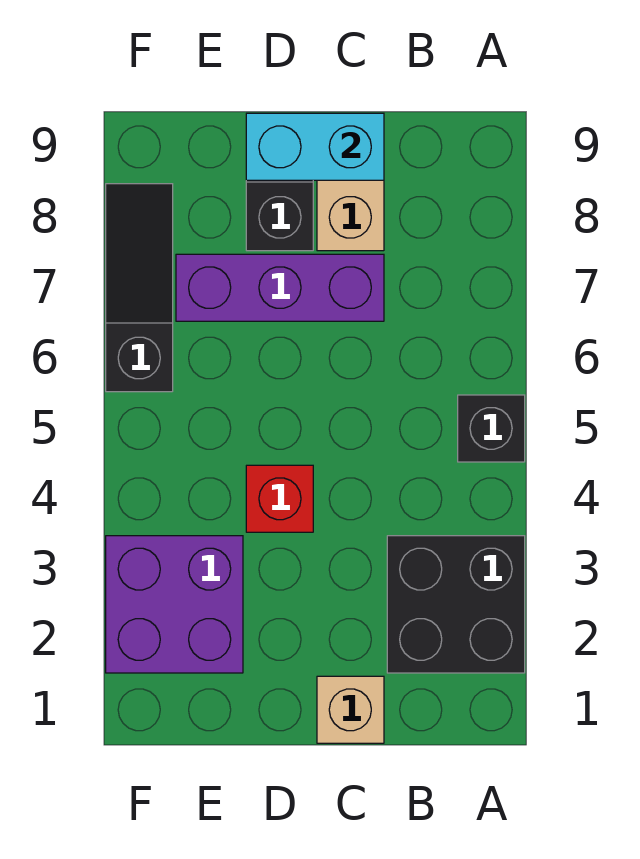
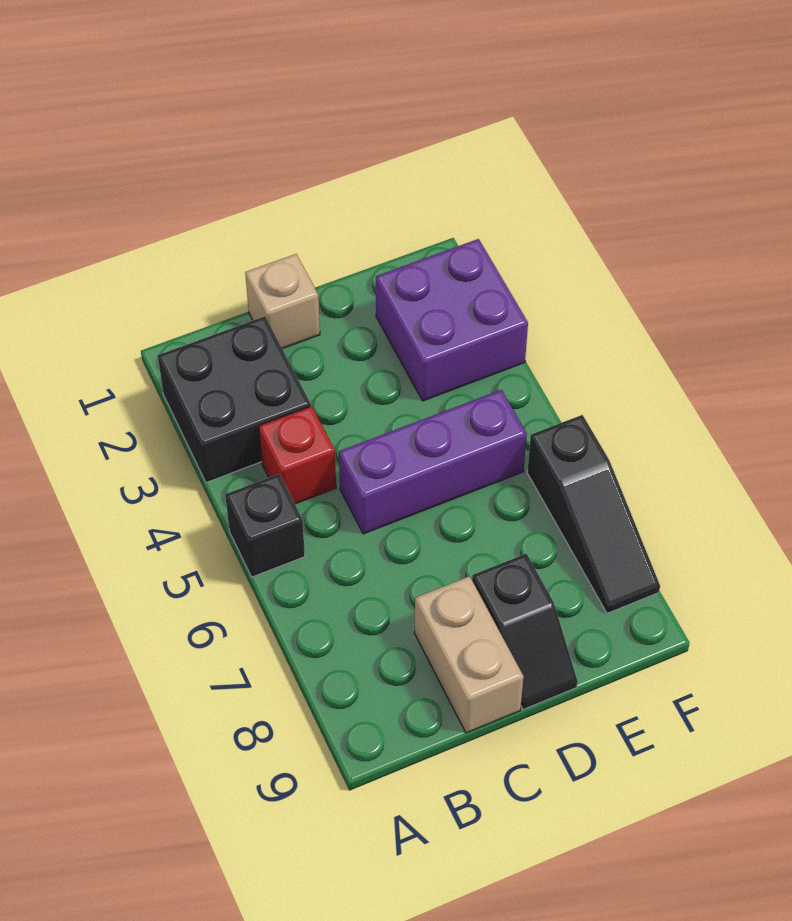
purple brick C7:E7 level 1 -> purple brick C5:E5 level 1
cyan brick C9:D9 level 2 -> none
red brick D4 level 1 -> red brick B4 level 1

